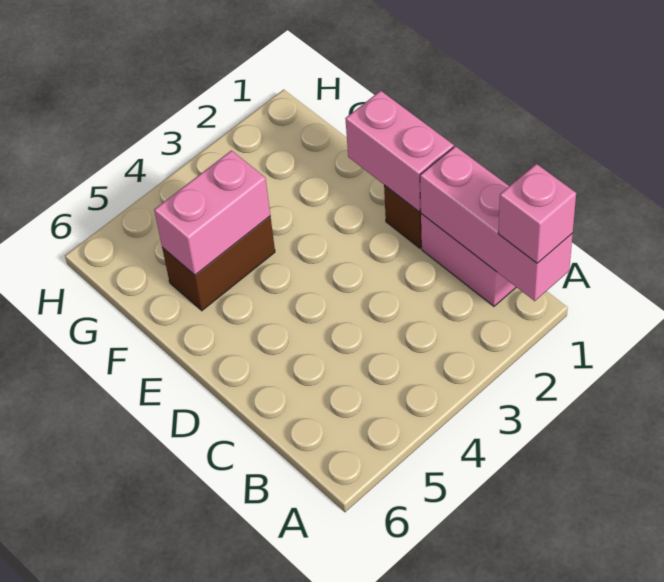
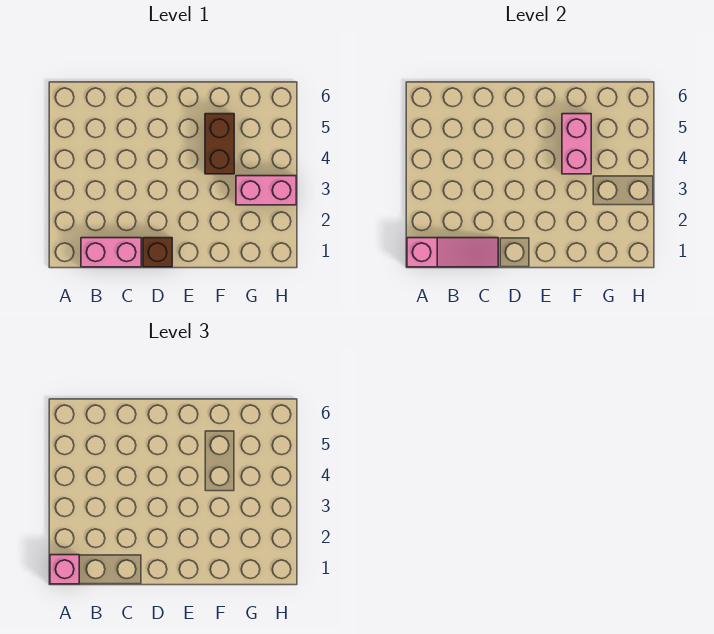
pink brick A1:C1 level 2 -> pink slope A1:C1 level 2 top A
pink brick D1:E1 level 2 -> pink brick G3:H3 level 1

